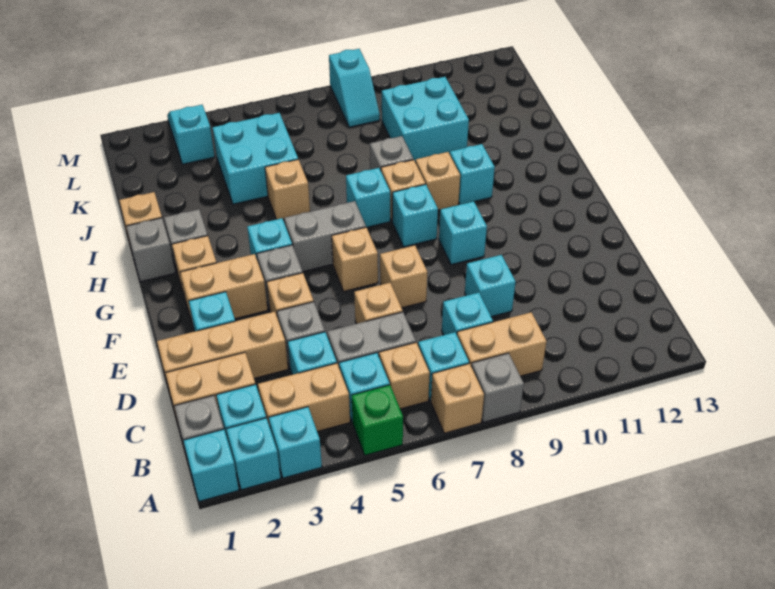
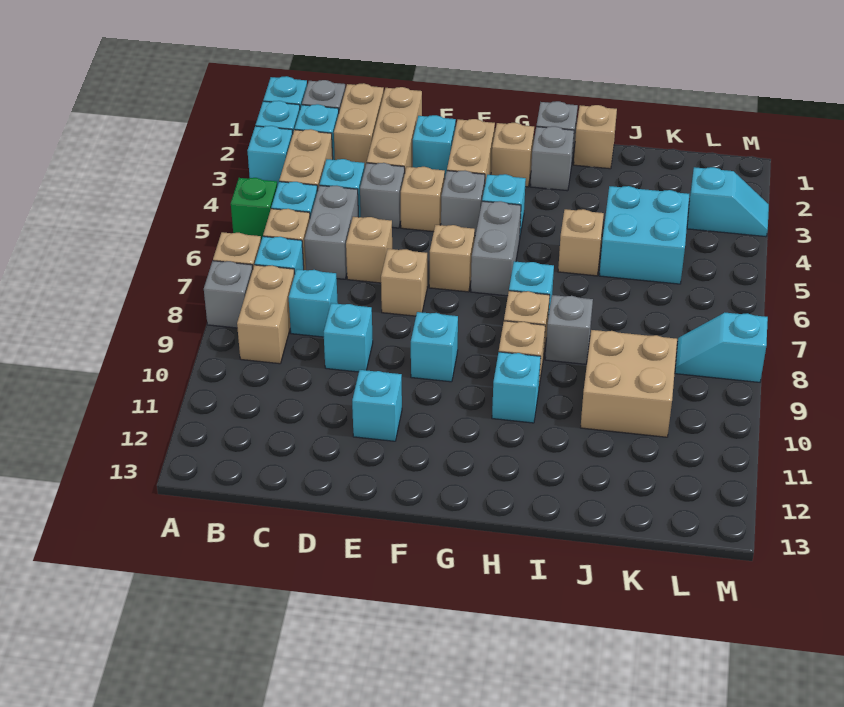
cyan brick G8 level 1 -> cyan brick E11 level 1
cyan brick J9:K10 level 1 -> tan brick J9:K10 level 1

